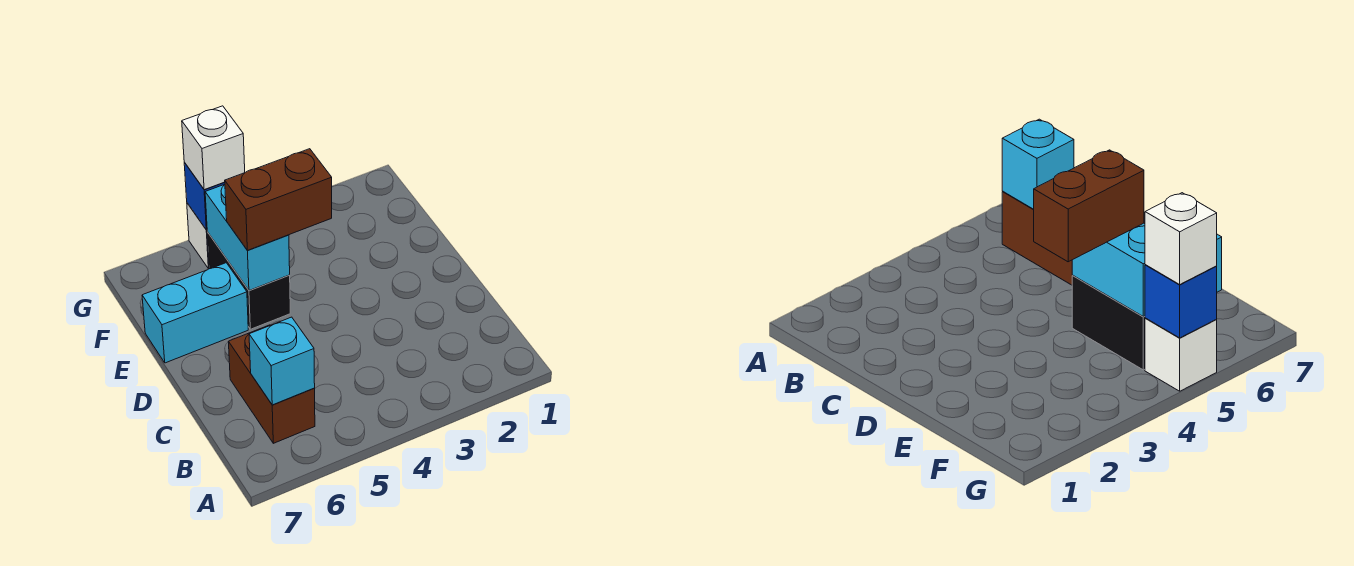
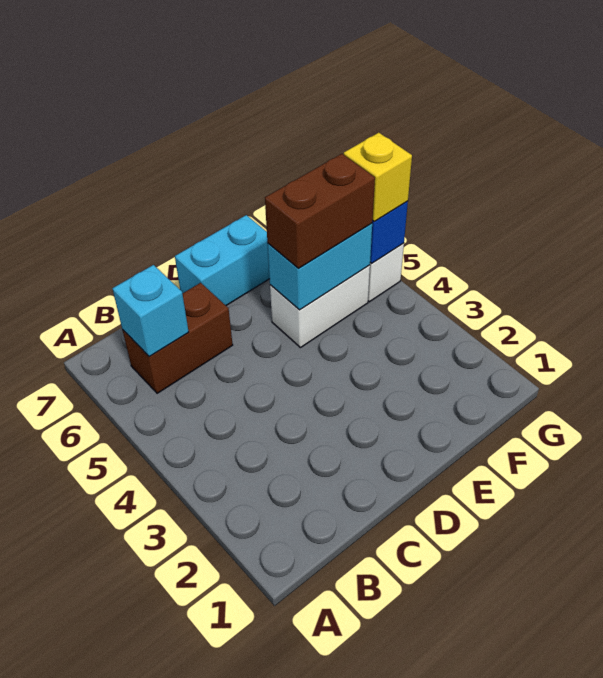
brown brick E4:E5 level 3 -> brown brick E5:F5 level 3
black brick E5:F5 level 1 -> white brick E5:F5 level 1
cyan brick E6:E7 level 1 -> cyan brick D7:E7 level 1
white brick G5 level 3 -> yellow brick G5 level 3

